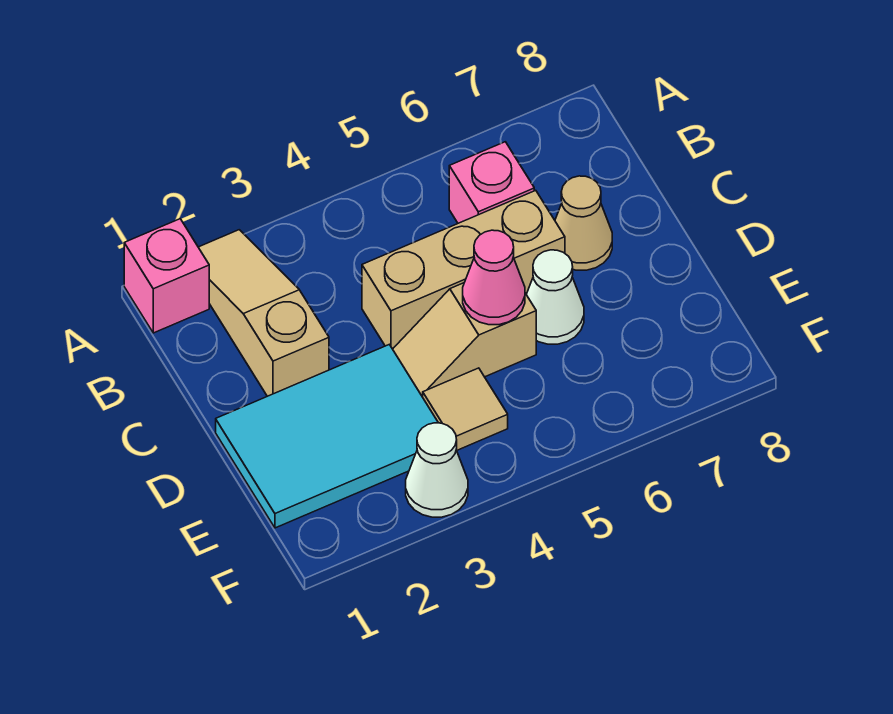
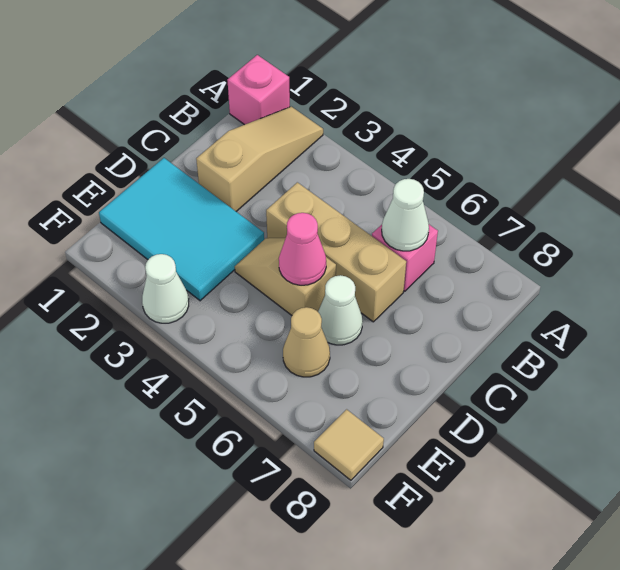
none -> white cone B6 level 2
tan cone C7 level 1 -> tan cone E6 level 1
tan tile E4 level 1 -> tan tile F8 level 1

